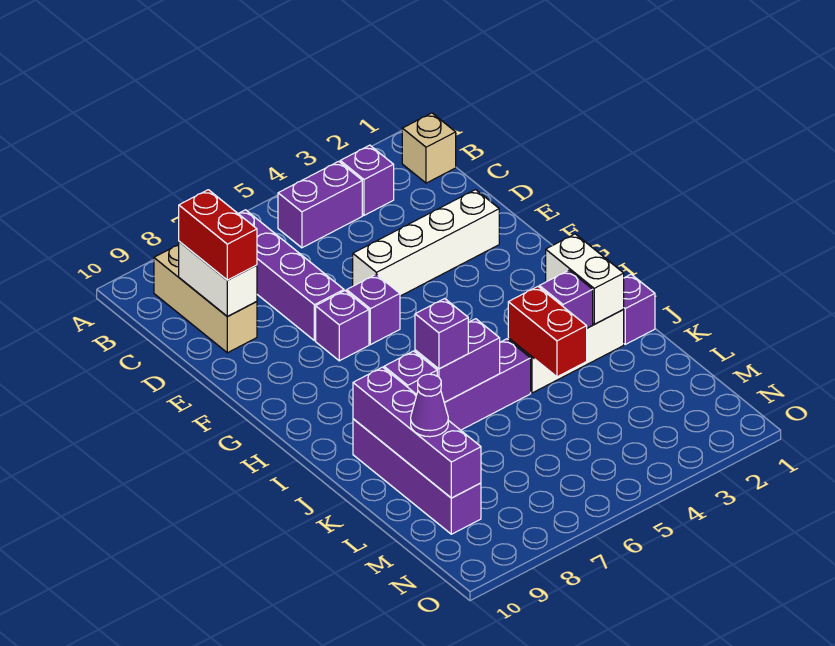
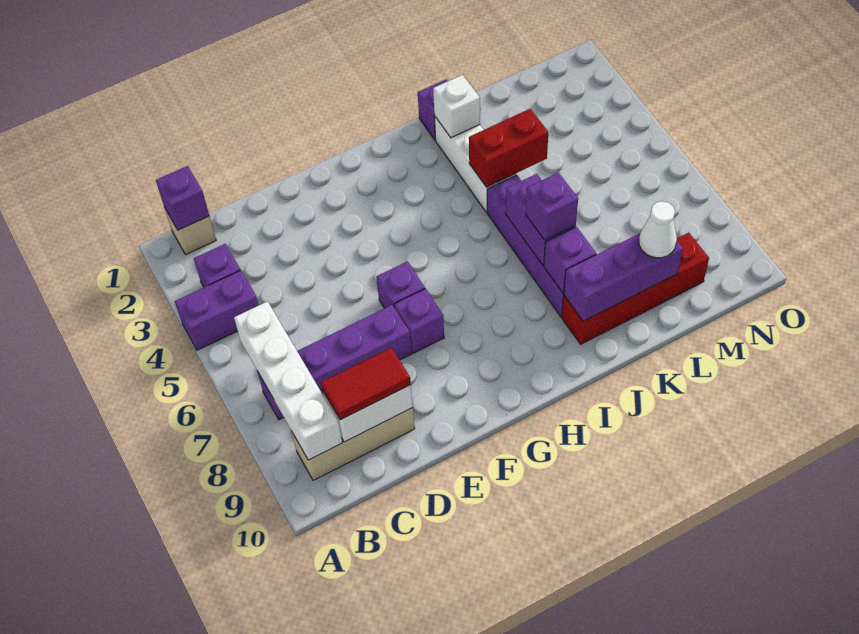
purple brick B4:B5 level 1 -> purple brick A4:B4 level 1
red brick C9:D9 level 3 -> red tile C9:D9 level 3
white brick E2:E5 level 1 -> white brick B6:B9 level 2
white brick I2:J2 level 2 -> white brick J2 level 2
purple brick J3 level 2 -> purple brick B1 level 2
purple brick J9:M9 level 1 -> red brick J9:M9 level 1
purple brick J9:M9 level 2 -> purple brick J9:L9 level 2
purple cone L9 level 3 -> white cone L9 level 3

